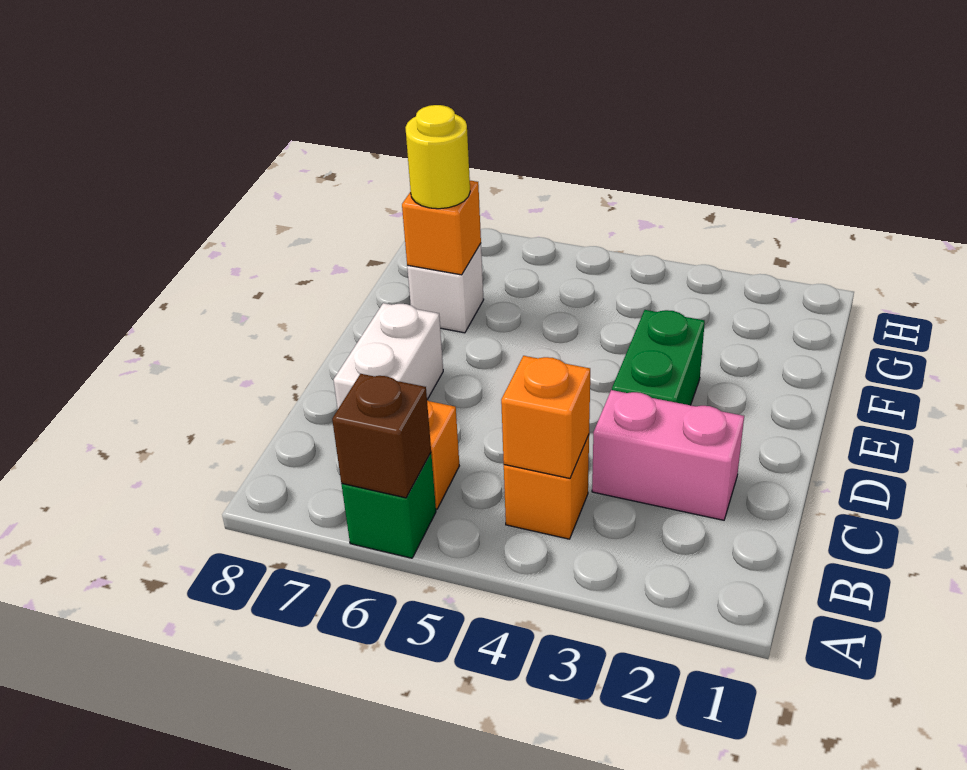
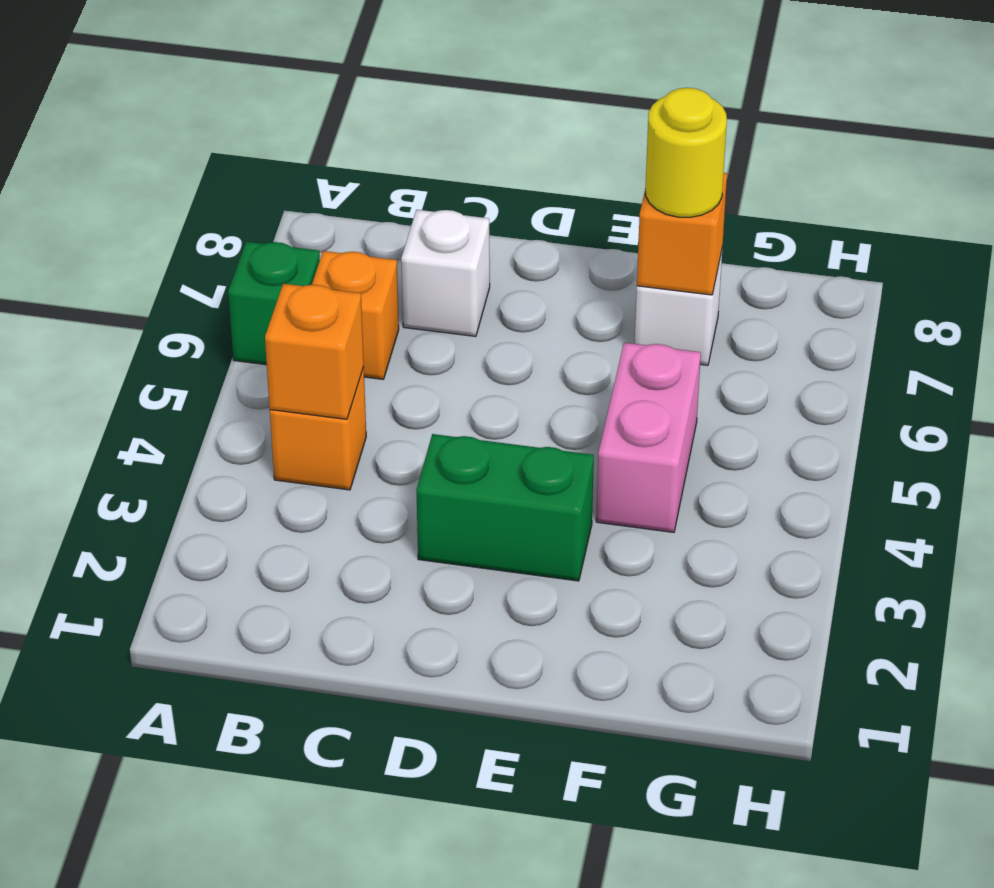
brown brick A6 level 2 -> none
pink brick C2:C3 level 1 -> pink brick F4:F5 level 1
white brick C7:D7 level 1 -> white brick C7 level 1

